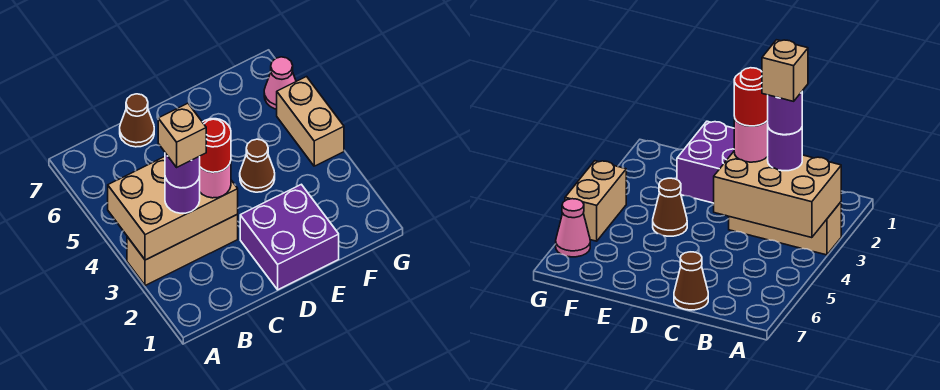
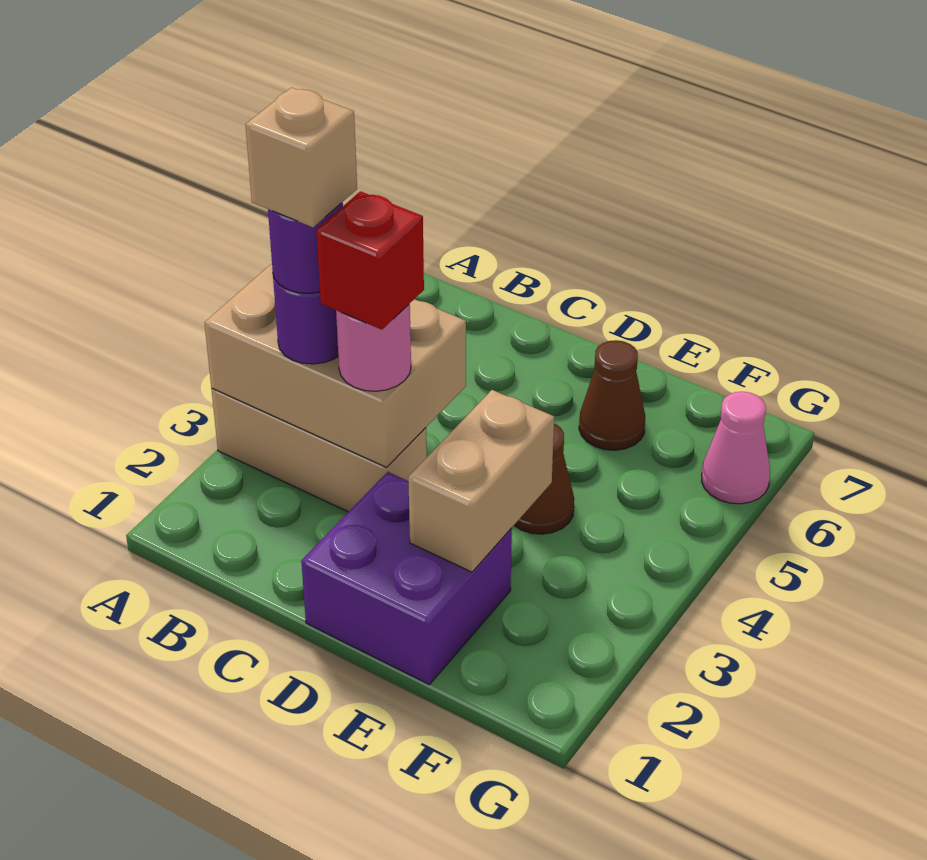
red round brick C3 level 4 -> red brick C3 level 4
brown cone C7 level 1 -> brown cone E6 level 1
tan brick G4:G5 level 1 -> tan brick E2:E3 level 2

